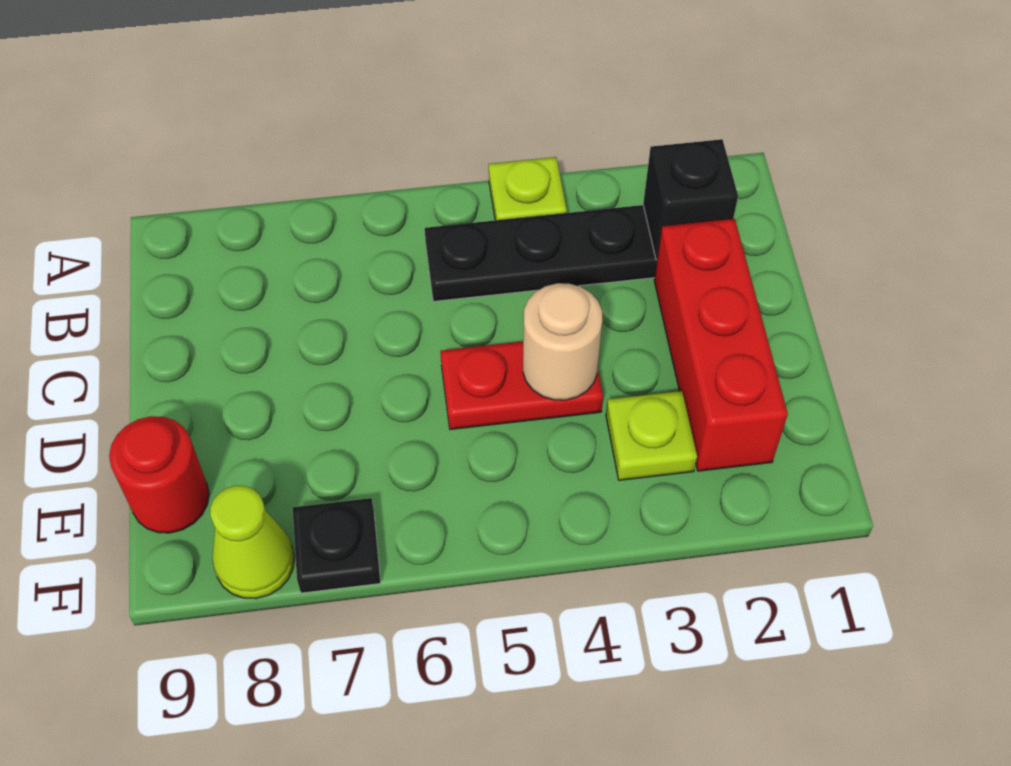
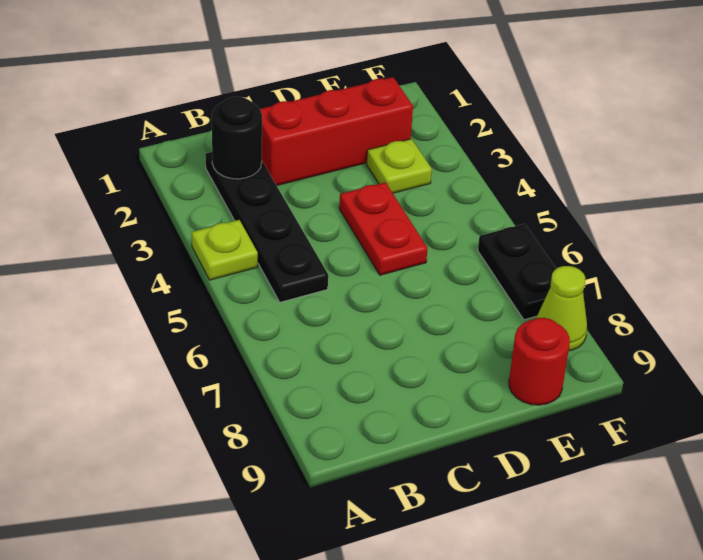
black brick B2 level 2 -> black round brick B2 level 2
tan round brick D4 level 2 -> none
black plate F7 level 1 -> black plate F6:F7 level 1

